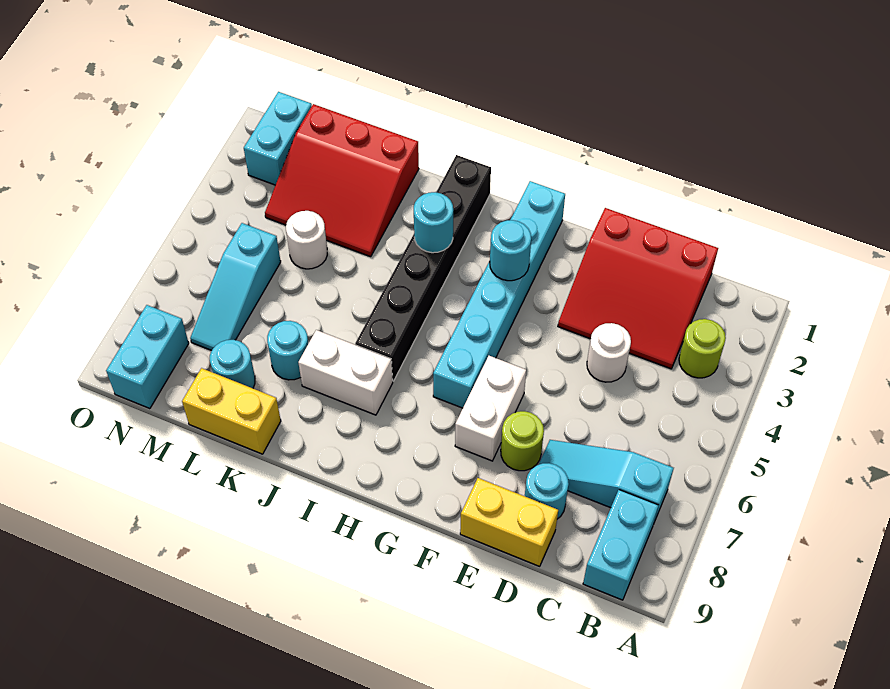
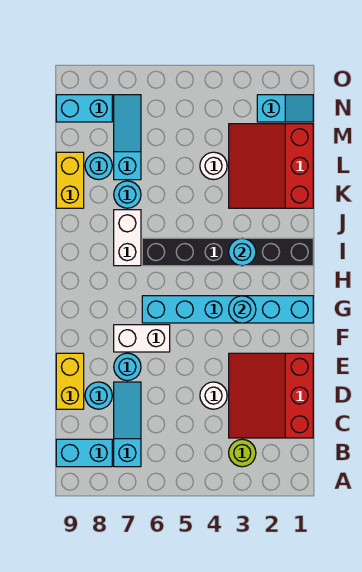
lime round brick E7 level 1 -> cyan round brick E7 level 1
cyan slope M5:M7 level 1 top 5 -> cyan slope L7:N7 level 1 top L
cyan brick N1:N2 level 1 -> cyan slope N1:N2 level 1 top 2

